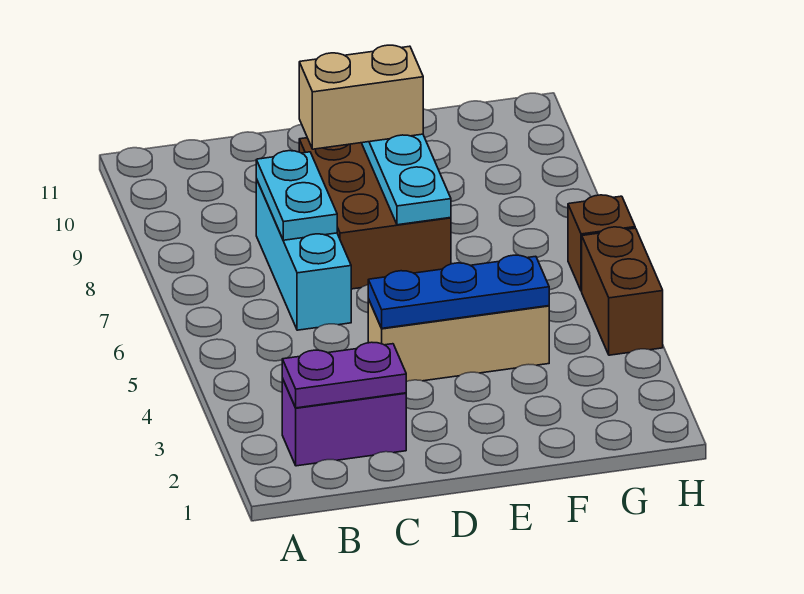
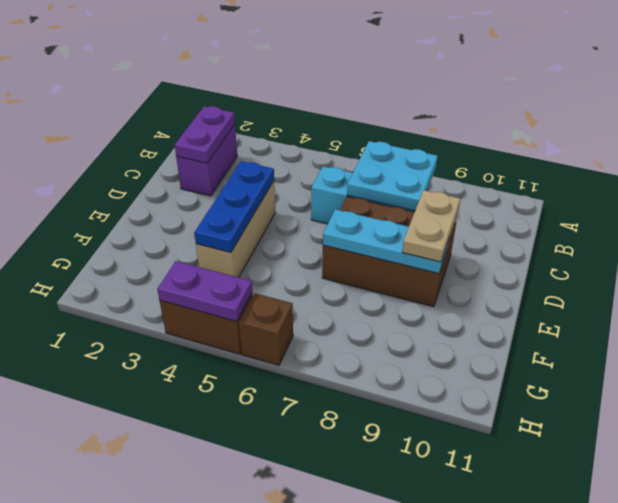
cyan plate C7:C8 level 2 -> cyan plate B7:C8 level 2
tan brick D9:E9 level 3 -> tan plate D9:E9 level 3
none -> purple plate H4:H5 level 2

